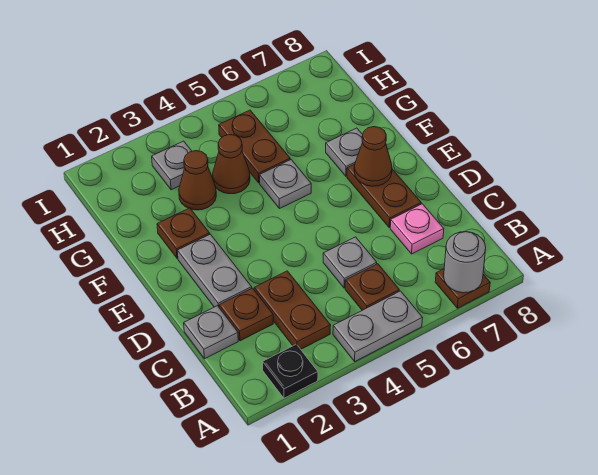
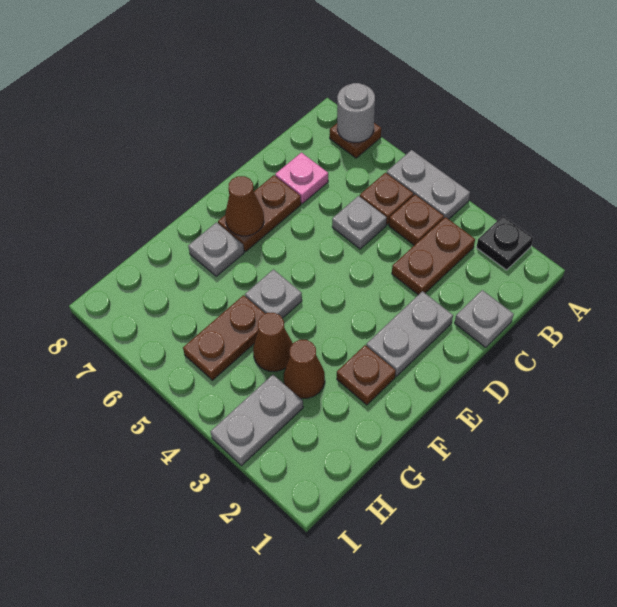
brown plate C2 level 1 -> brown plate B4 level 1
grey plate H3 level 1 -> grey plate H3:I3 level 1

